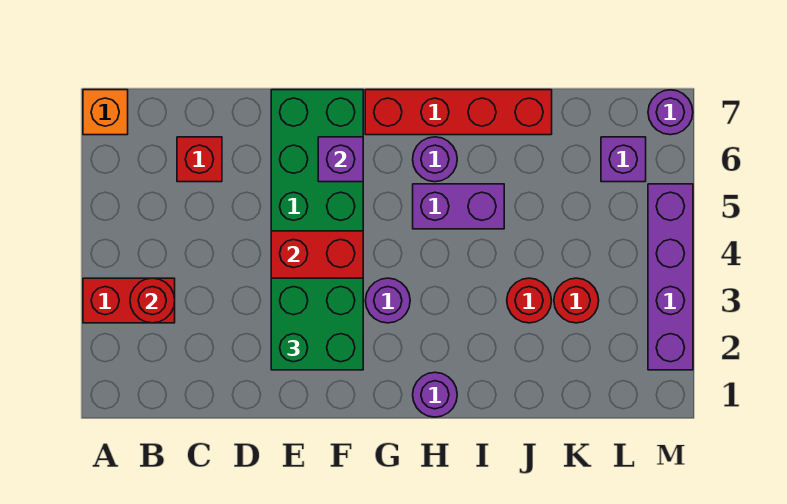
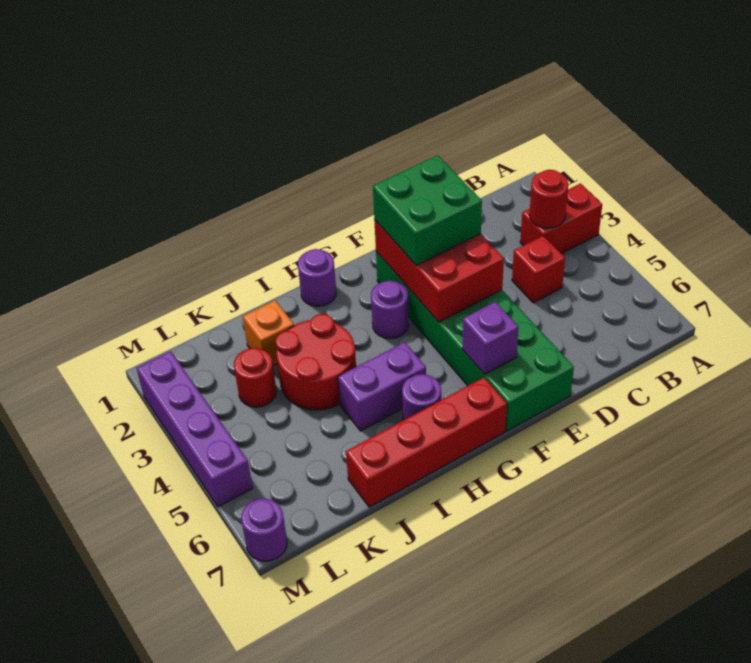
orange brick A7 level 1 -> orange brick J2 level 1
red brick C6 level 1 -> red brick C4 level 1
red round brick J3 level 1 -> red round brick I3:J4 level 1
purple brick L6 level 1 -> none

